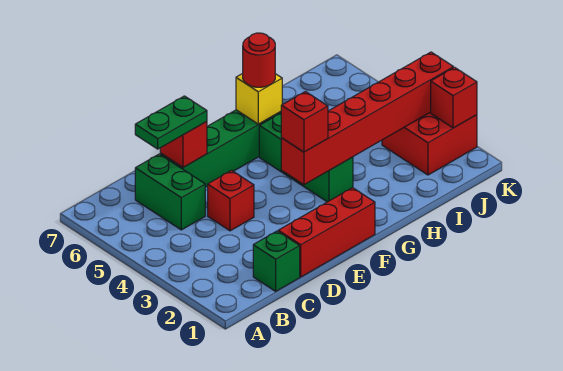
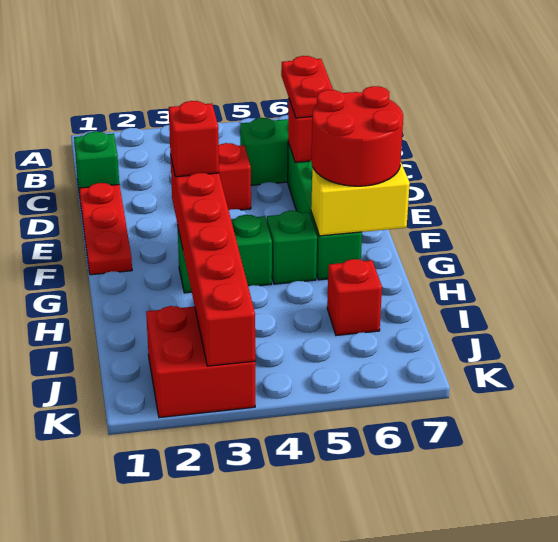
green plate C6:D6 level 3 -> red plate C6:D6 level 3
red brick D1:F1 level 1 -> red plate D1:F1 level 1
yellow brick G6 level 2 -> yellow brick G6:G7 level 2
red round brick G6 level 3 -> red round brick F6:G7 level 3
red brick K2 level 2 -> red brick I6 level 1

